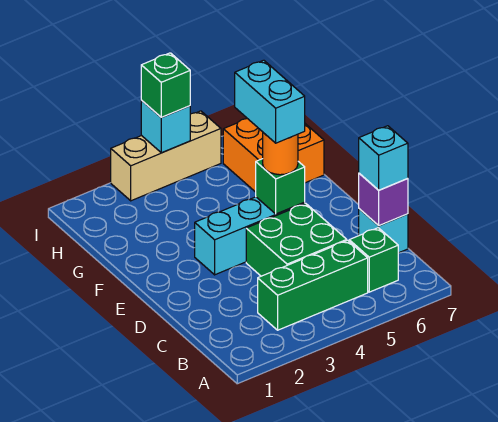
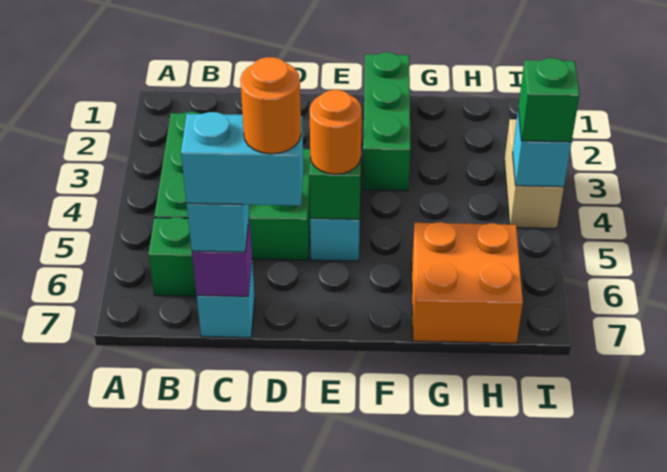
none -> orange round brick D7 level 5
cyan brick E5:F5 level 4 -> cyan brick C7:D7 level 4
none -> green brick F1:F3 level 1
tan brick I3:I5 level 1 -> tan brick I3:I4 level 1

